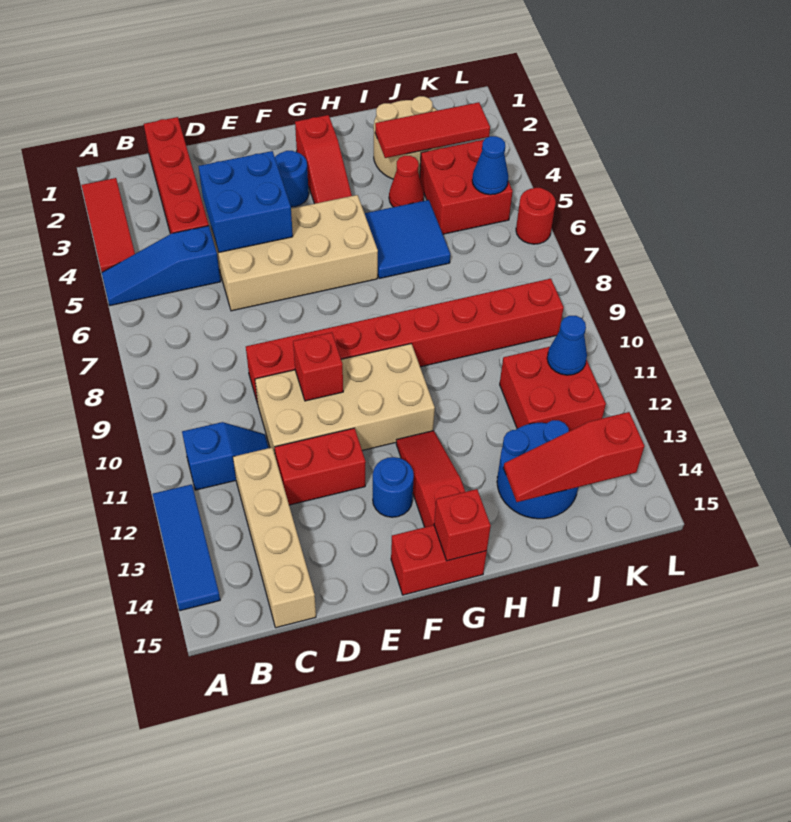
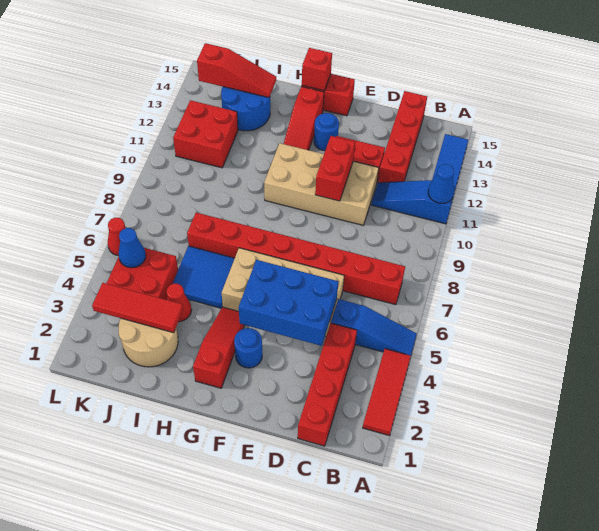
blue slope B11:C11 level 1 top B -> blue slope A11:C11 level 1 top A
tan brick C12:C15 level 1 -> red brick C12:C15 level 1
blue brick D4:E5 level 2 -> blue brick D4:F5 level 2
red brick D9:K9 level 1 -> red brick B7:I7 level 1
red brick E10 level 2 -> red brick E10:E11 level 2
blue cone K11 level 2 -> blue cone A11 level 2
red round brick L6 level 1 -> red cone L6 level 1

